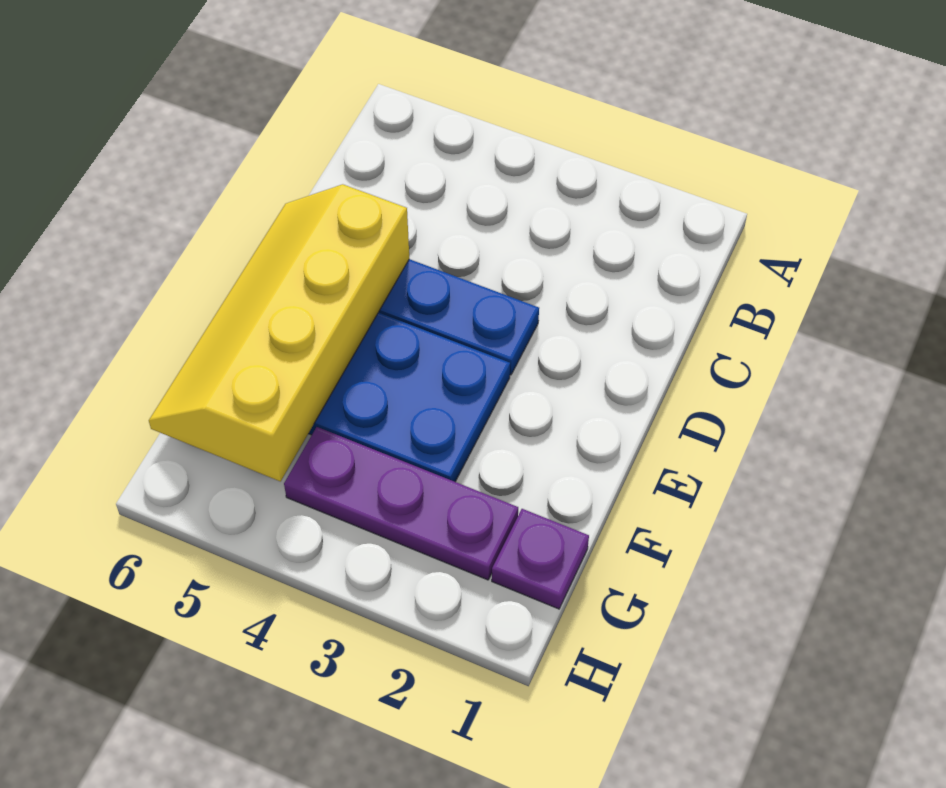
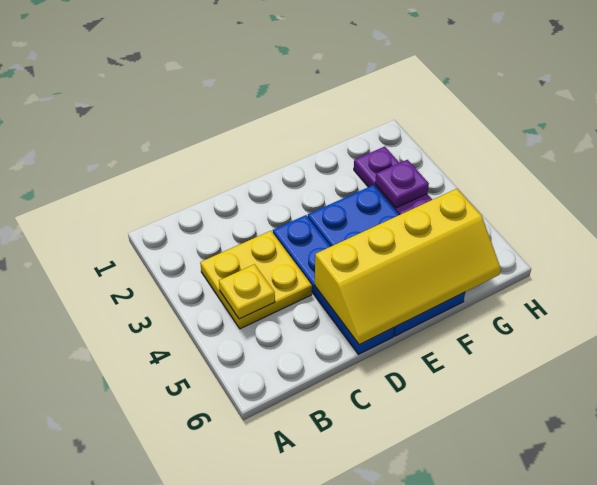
none -> yellow plate B3:C4 level 1
none -> yellow plate B4 level 2
purple plate G1 level 1 -> purple plate G3 level 2

